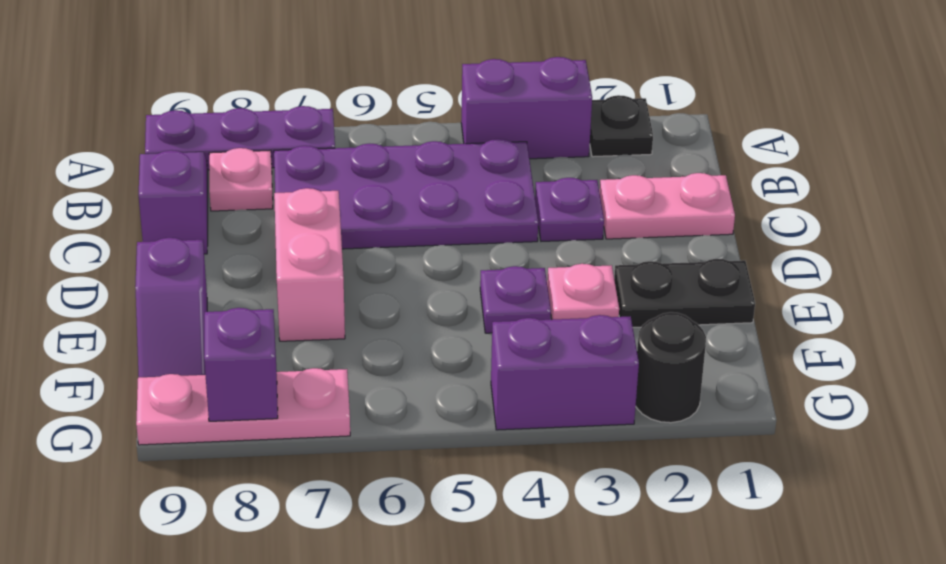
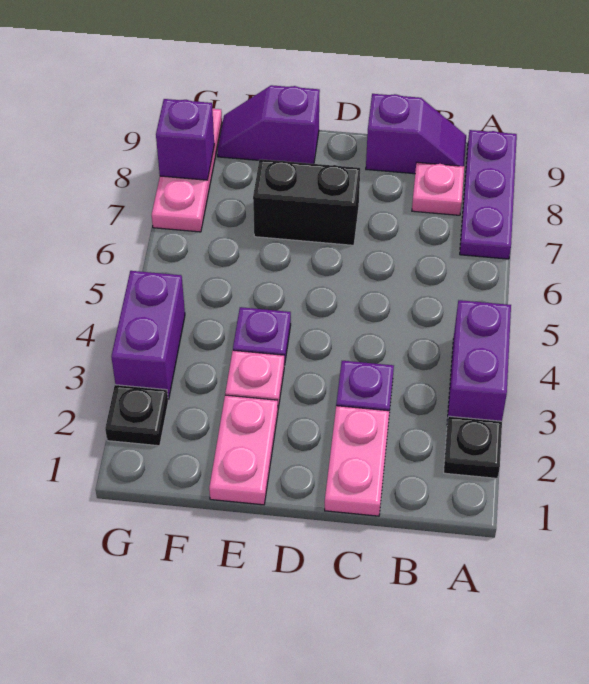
purple plate B4:C7 level 1 -> none
pink brick D7:E7 level 1 -> black brick D7:E7 level 1
black plate E1:E2 level 1 -> pink plate E1:E2 level 1
black round brick G2 level 1 -> black plate G2 level 1

